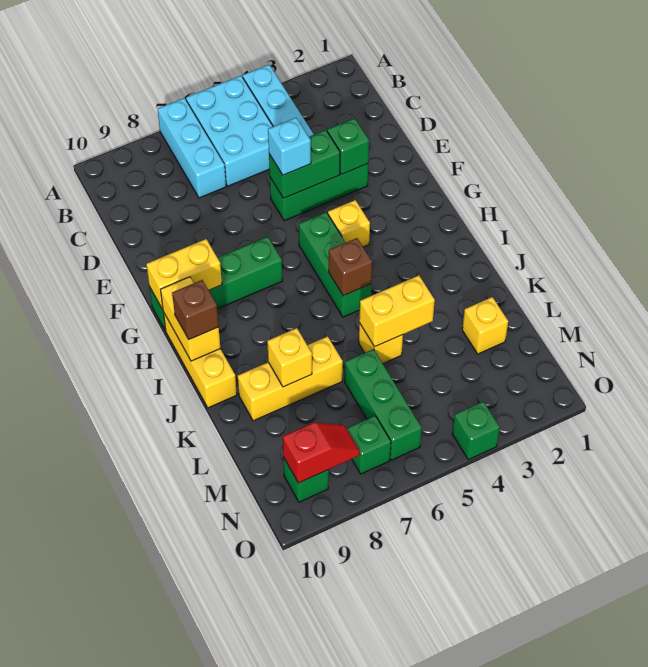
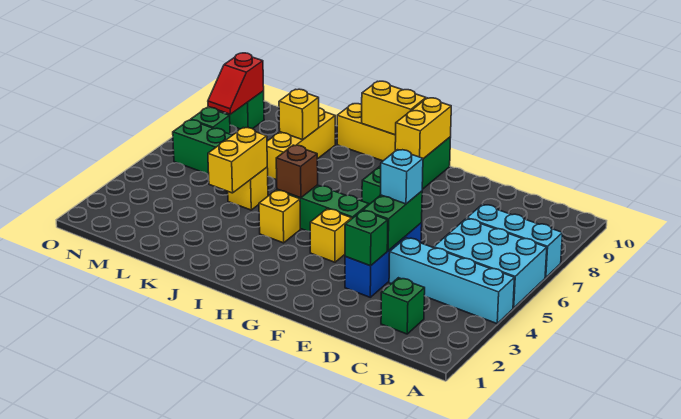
green brick E3:E5 level 1 -> blue brick E3:E5 level 1
brown brick I10 level 3 -> none
yellow brick L2 level 1 -> yellow brick I4 level 1
green brick O4 level 1 -> green brick C2 level 1

